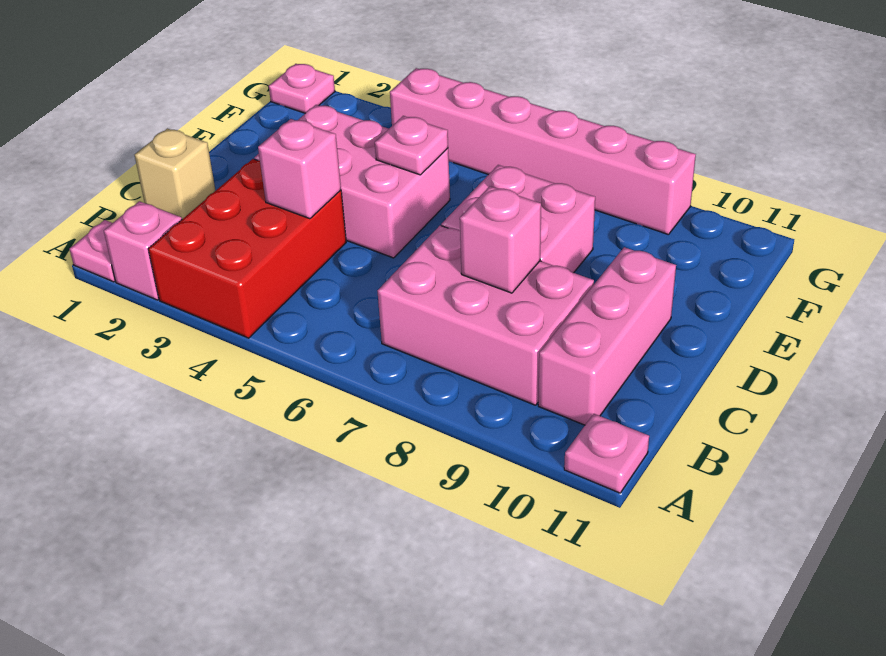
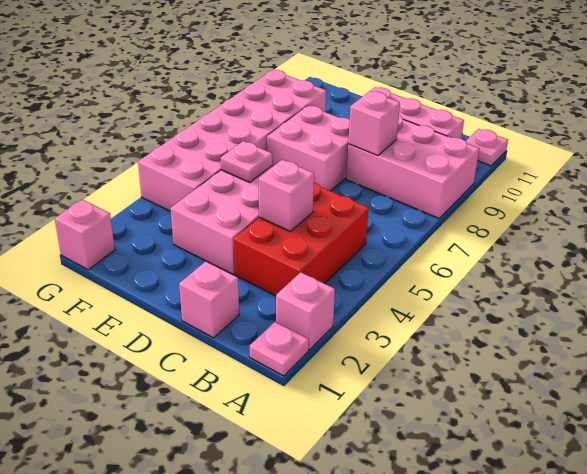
red brick A3:C4 level 1 -> red brick B3:C5 level 1
pink brick B7:C9 level 1 -> pink brick A8:C9 level 1
tan brick C1 level 1 -> pink brick C1 level 1
pink plate G1 level 1 -> pink brick G1 level 1
pink brick G4:G9 level 1 -> pink brick F4:G9 level 1

